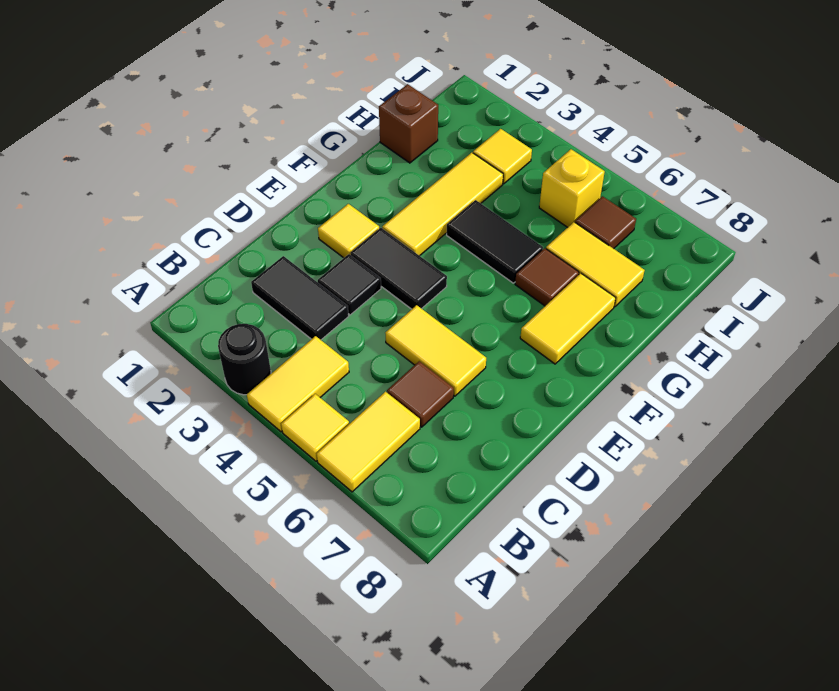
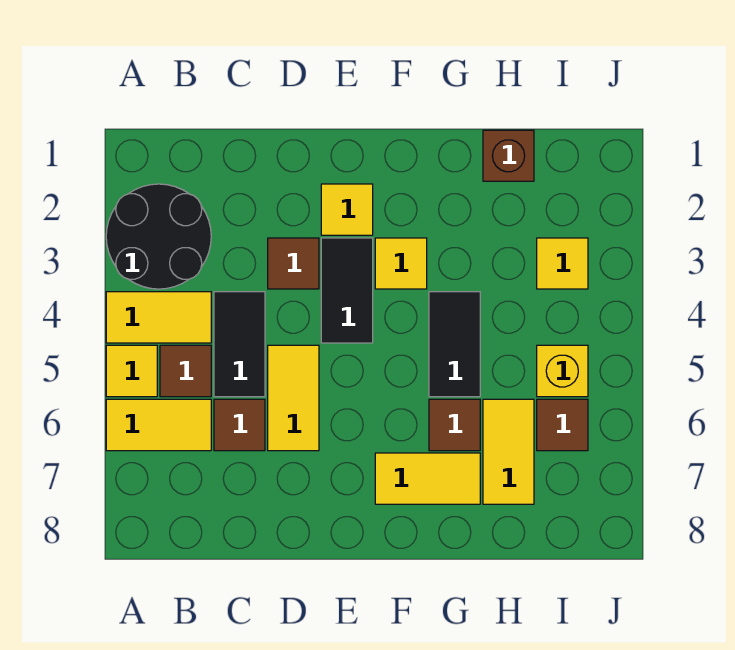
black round brick A3 level 1 -> black round brick A2:B3 level 1
none -> brown tile B5 level 1
black tile C2:C3 level 1 -> black tile C4:C5 level 1
black tile D3 level 1 -> brown tile D3 level 1
yellow tile F3:H3 level 1 -> yellow tile F3 level 1

